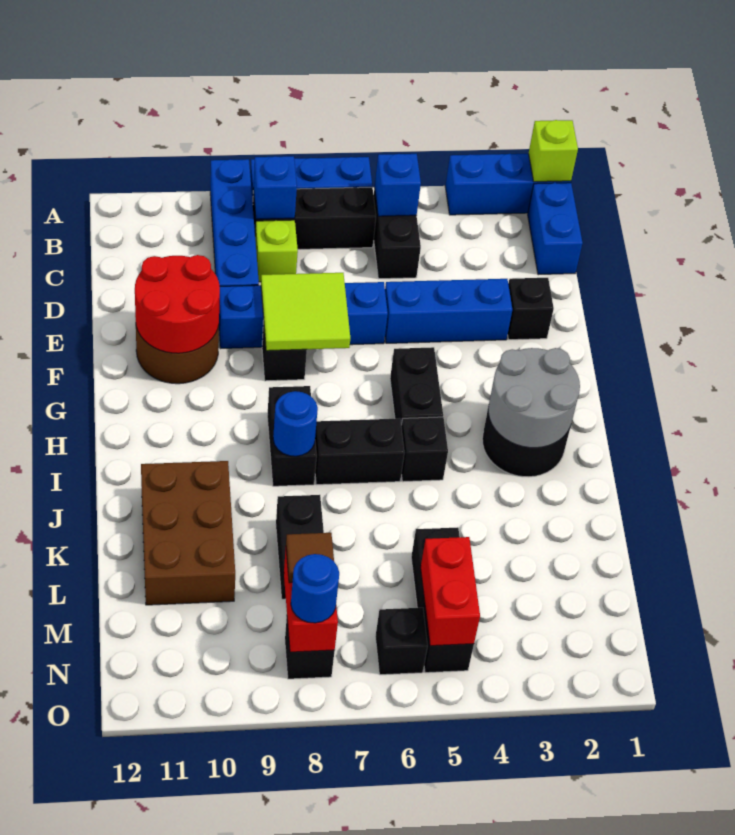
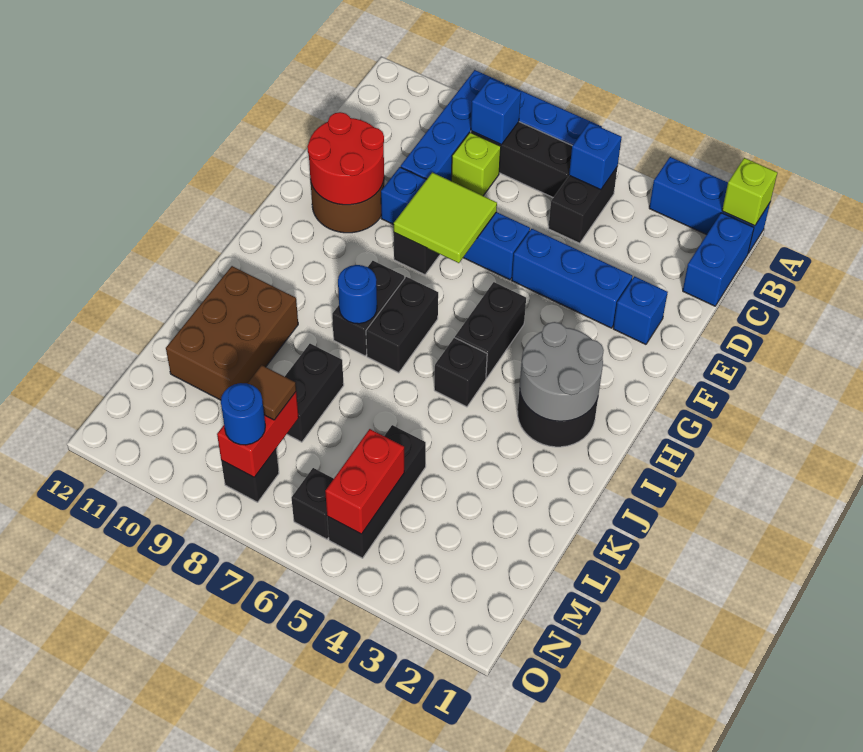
black brick E2 level 1 -> blue brick E2 level 1
black brick I6:I7 level 1 -> black brick H7:I7 level 1

